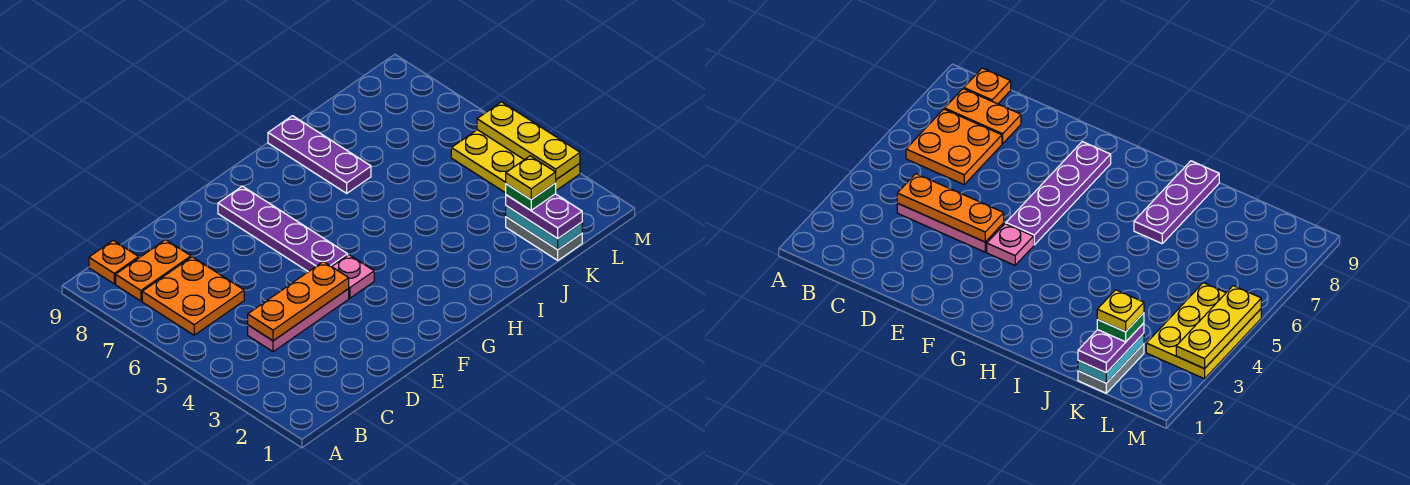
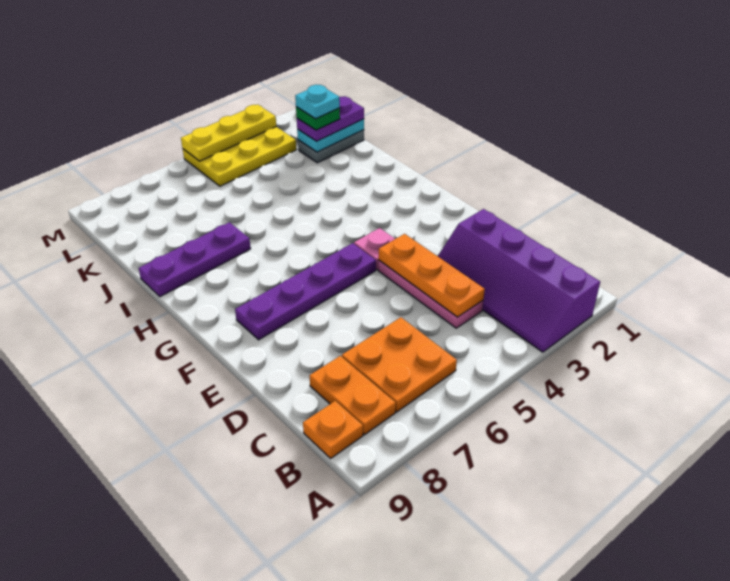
none -> purple slope A2:D3 level 1 top 2
yellow plate K2 level 5 -> cyan plate K2 level 5

